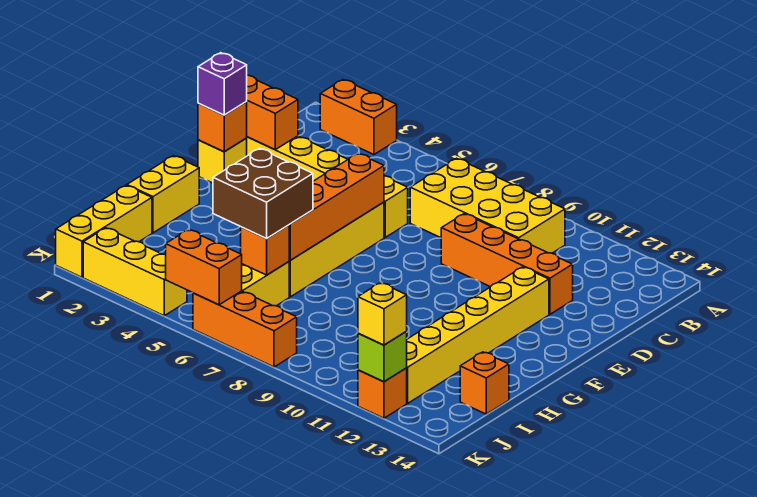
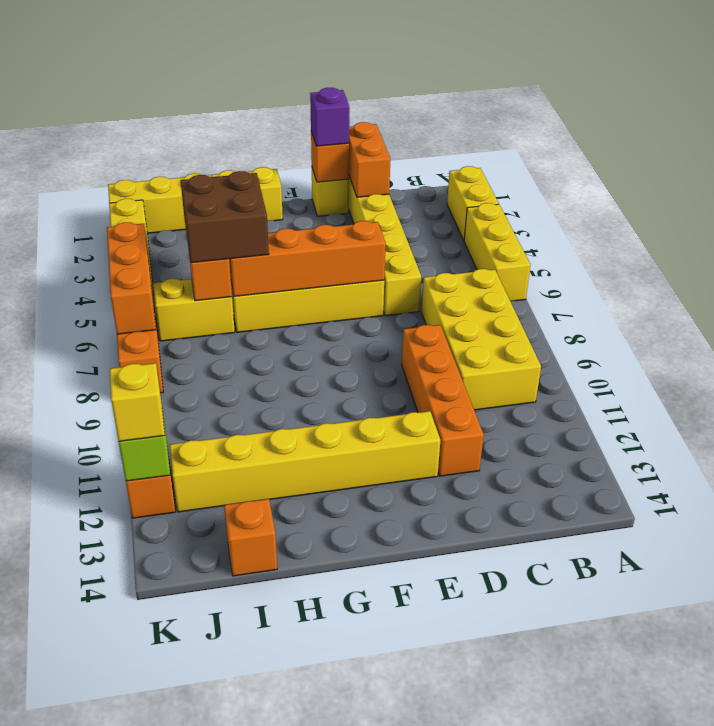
orange brick A2:A3 level 1 -> yellow brick A2:A3 level 1
none -> yellow brick A4:A6 level 1
orange brick K5:K6 level 2 -> orange brick K5:K7 level 2

